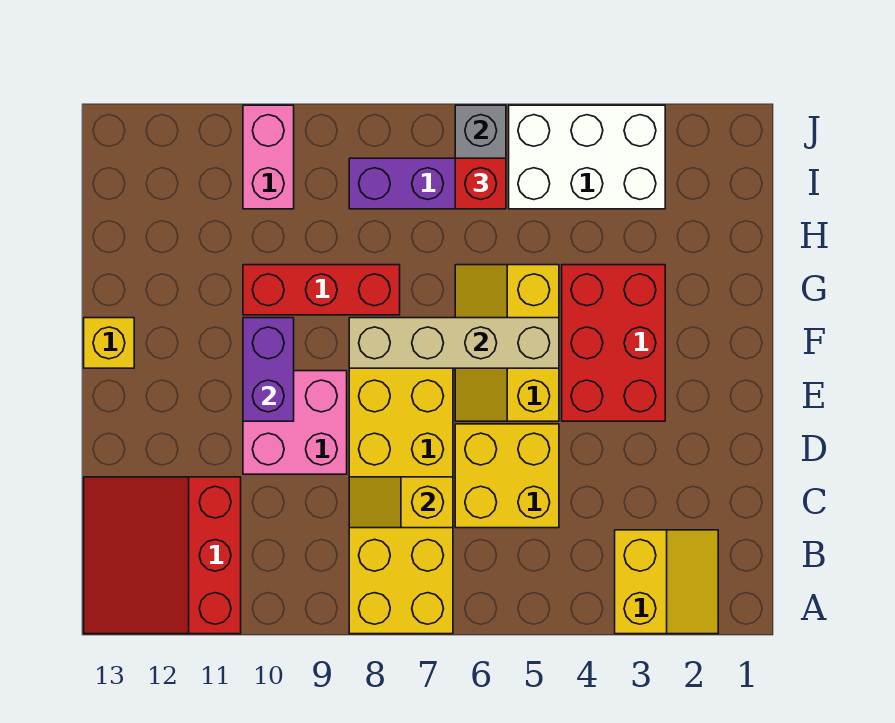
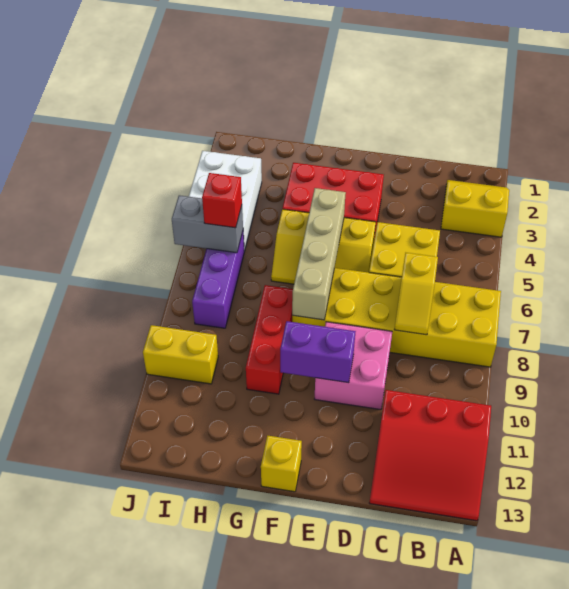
pink brick I10:J10 level 1 -> yellow brick I10:J10 level 1

